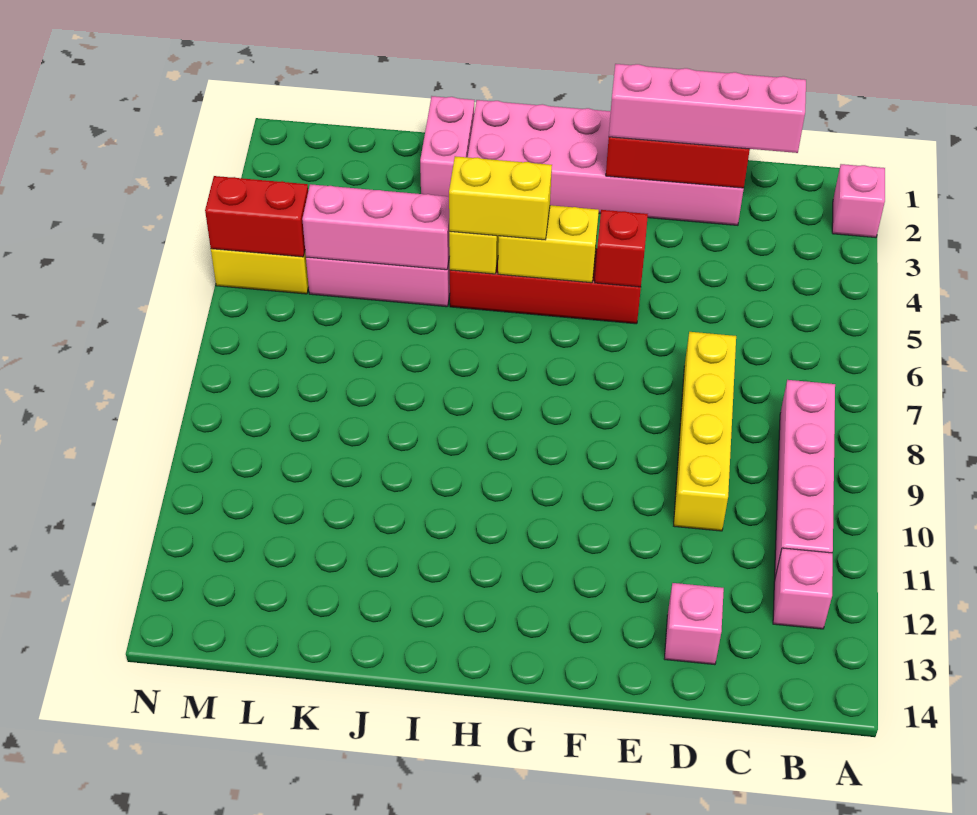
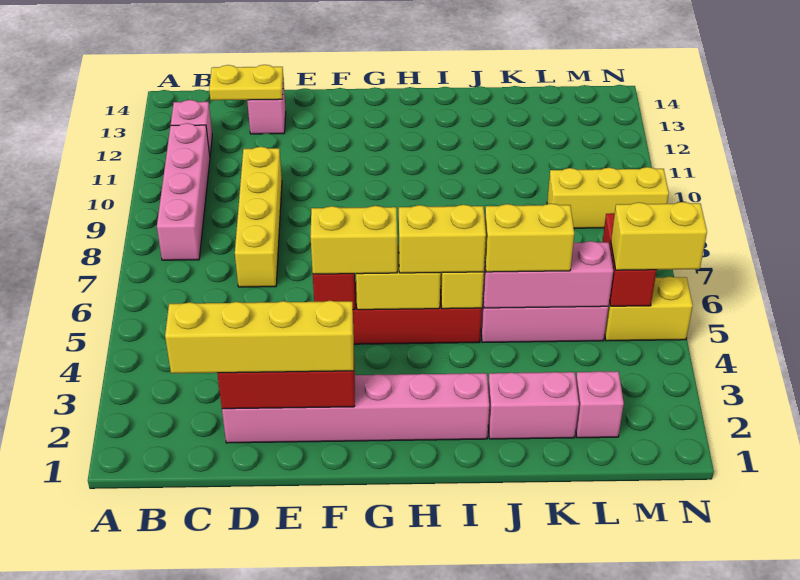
pink brick A2 level 1 -> pink brick L2 level 1
pink brick C2:F2 level 3 -> yellow brick C2:F2 level 3
none -> yellow plate C13:D13 level 2
pink brick D1:I2 level 1 -> pink brick D2:I2 level 1
none -> yellow brick F5:G5 level 3
pink brick J1:J2 level 1 -> pink brick J2:K2 level 1
none -> yellow brick J5:K5 level 3
none -> yellow brick L9:N9 level 1
red brick M5:N5 level 2 -> red brick M5:M6 level 2
none -> yellow brick M5:N5 level 3

